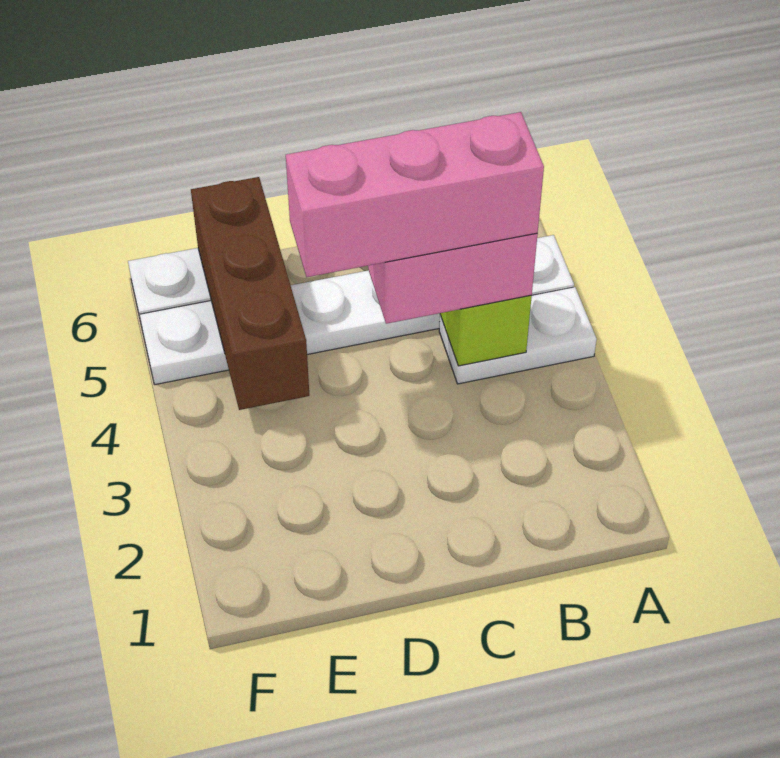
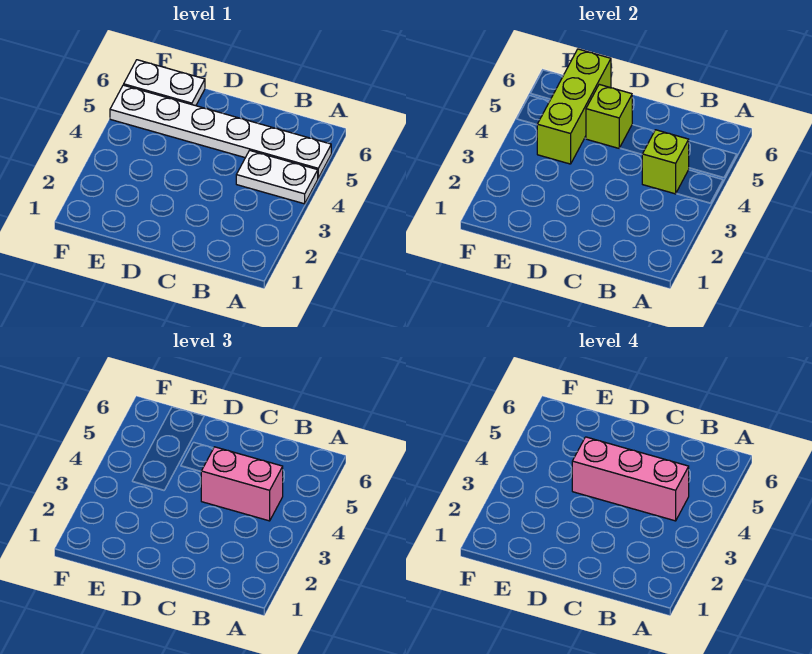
none -> lime brick D5 level 2
brown brick E4:E6 level 2 -> lime brick E4:E6 level 2

